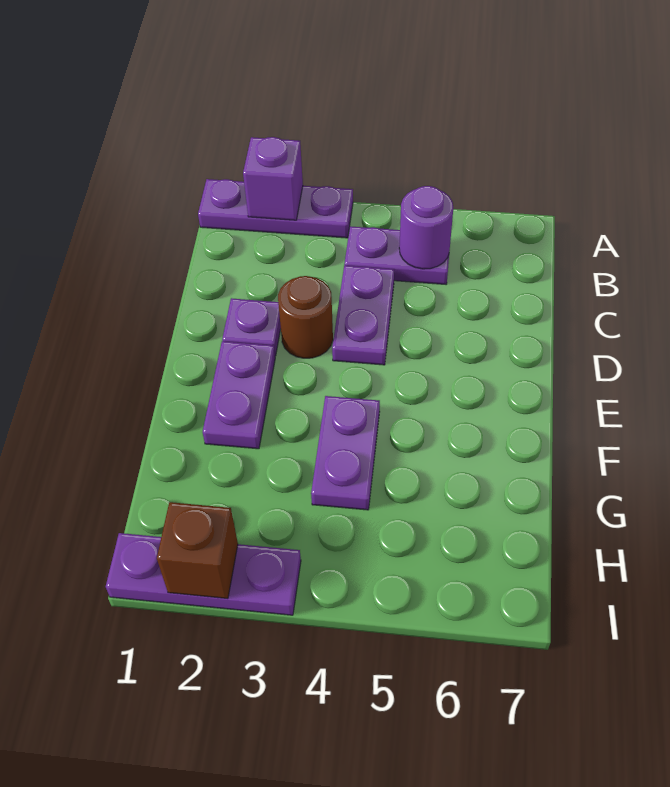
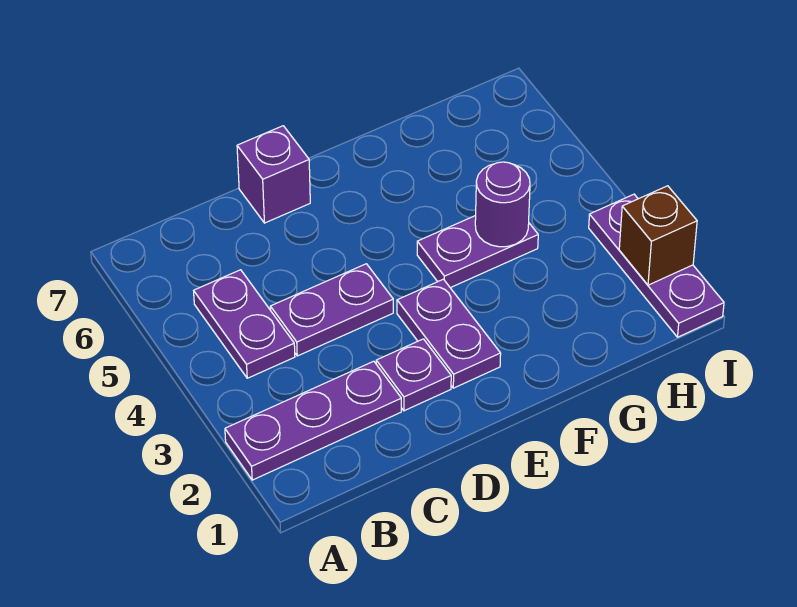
purple plate A1:A3 level 1 -> purple plate A2:C2 level 1
purple brick A2 level 2 -> purple brick D7 level 1
purple round brick B5 level 2 -> purple round brick G4 level 2
brown round brick D3 level 1 -> none
purple plate E2:F2 level 1 -> purple plate E2:E3 level 1

